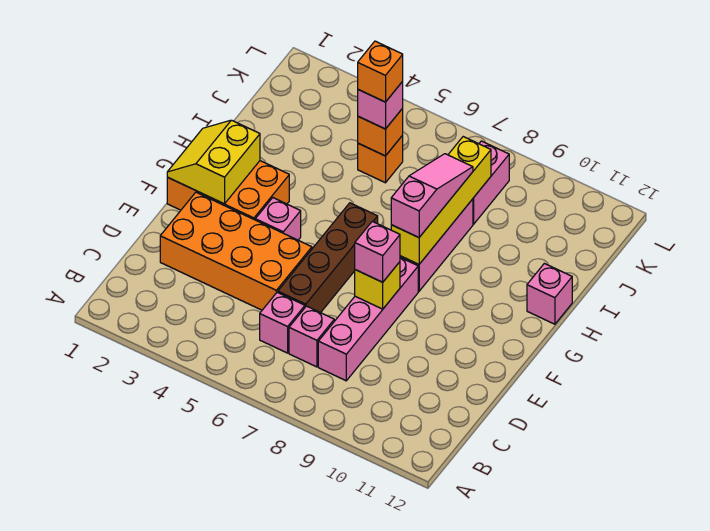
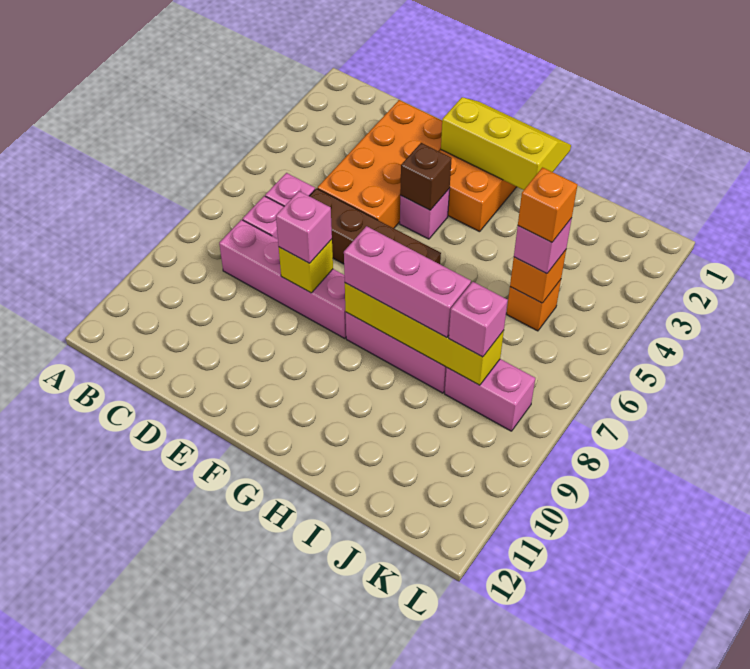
yellow slope F1:G2 level 2 top 2 -> yellow slope F1:H2 level 2 top 2
none -> brown brick F4 level 2
pink slope G8:I8 level 3 top G -> pink brick G8:I8 level 3
pink brick H12 level 1 -> pink brick J8 level 3

